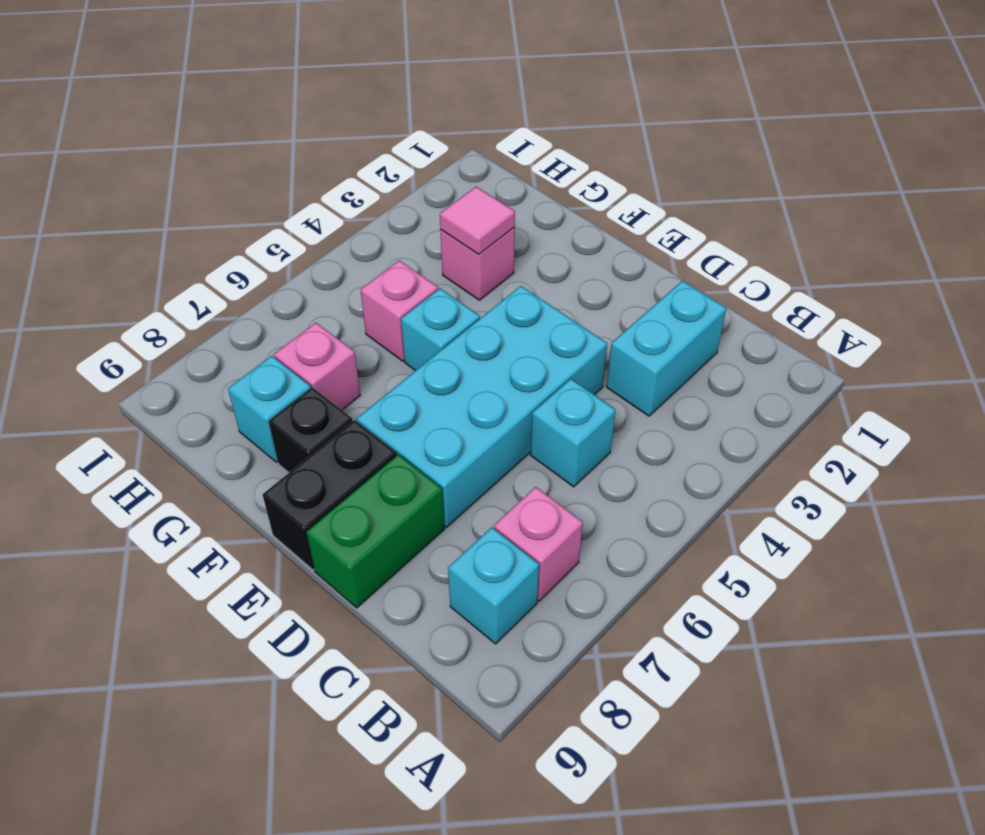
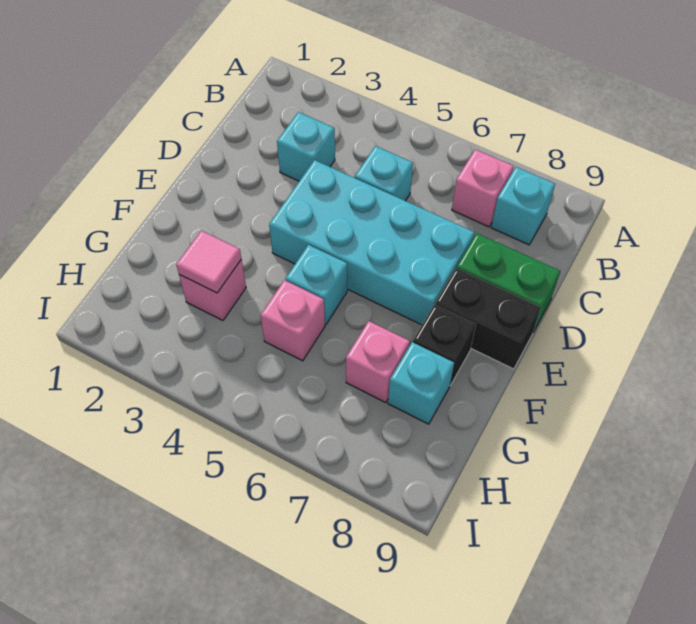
cyan brick C2:C3 level 1 -> cyan brick C3 level 1

